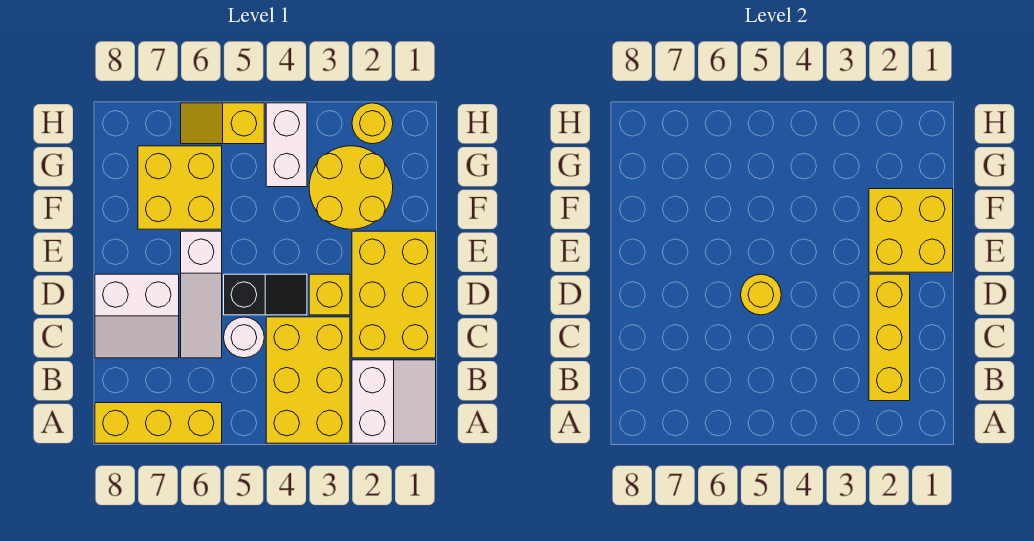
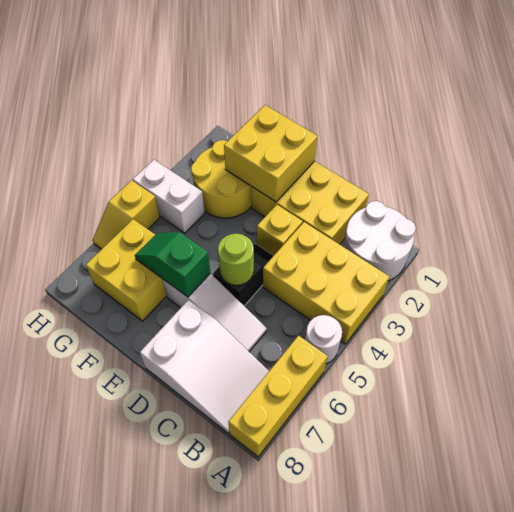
white slope A1:B2 level 1 top 2 -> white round brick A1:B2 level 1
yellow brick B2:D2 level 2 -> none
white round brick C5 level 1 -> white round brick A5 level 1
white slope C7:D8 level 1 top D -> white slope B7:D8 level 1 top D
yellow round brick D5 level 2 -> lime round brick D5 level 2
none -> green slope E6:F6 level 2 top E
yellow round brick H2 level 1 -> none

